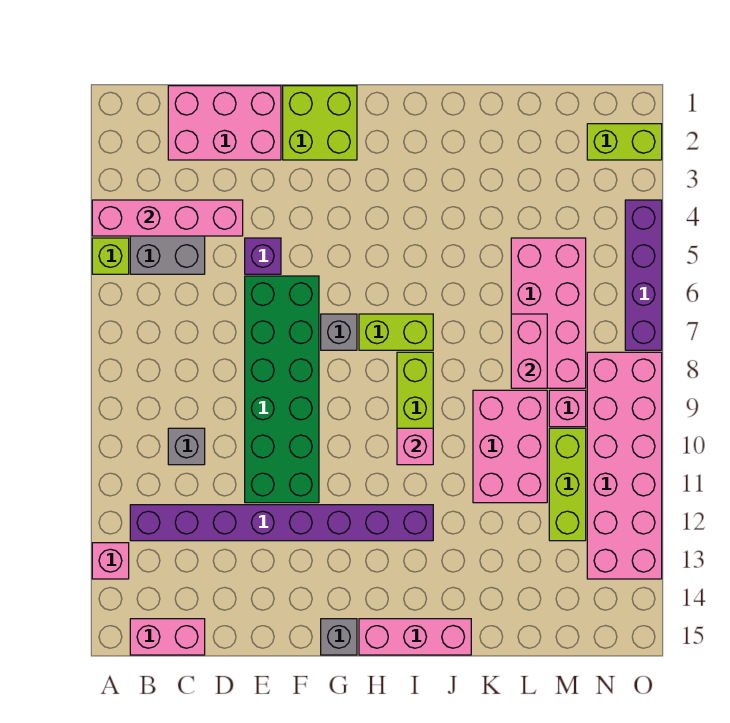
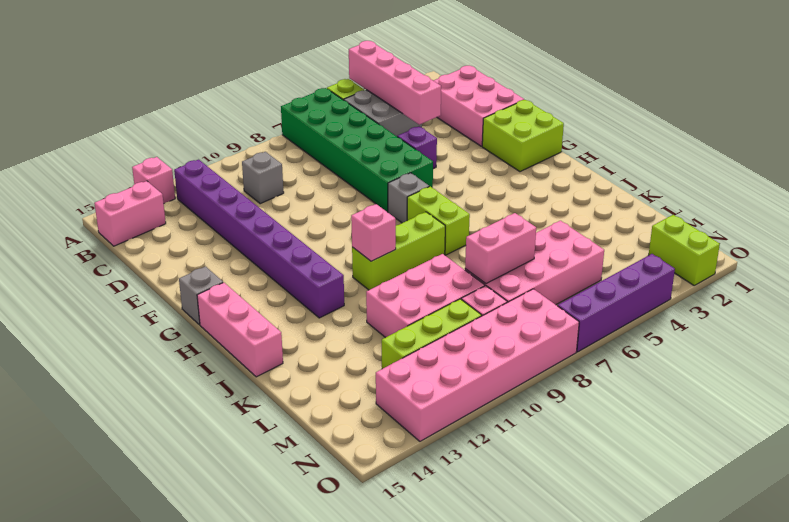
pink brick B15:C15 level 1 -> pink brick B14:B15 level 1
green brick E6:F11 level 1 -> green brick A6:F7 level 1

